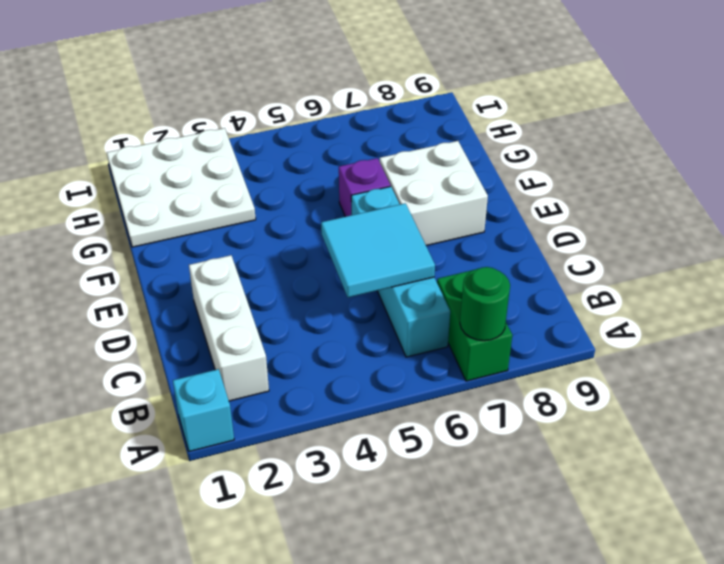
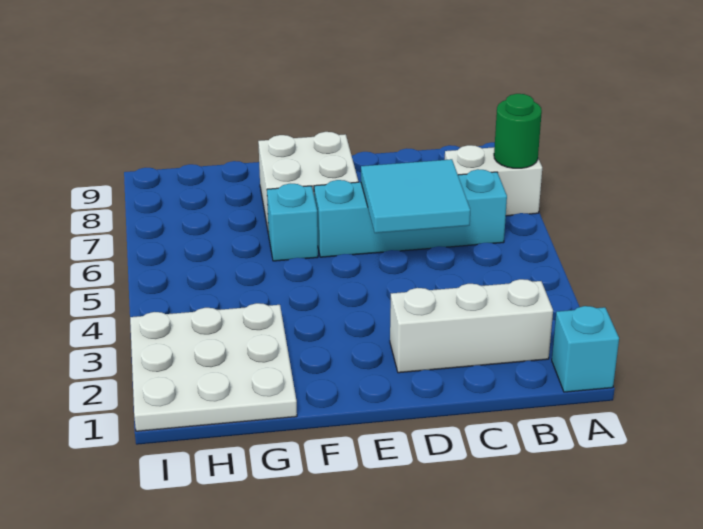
green brick A7:B7 level 1 -> white brick A7:B7 level 1
purple brick F6 level 1 -> cyan brick F6 level 1

